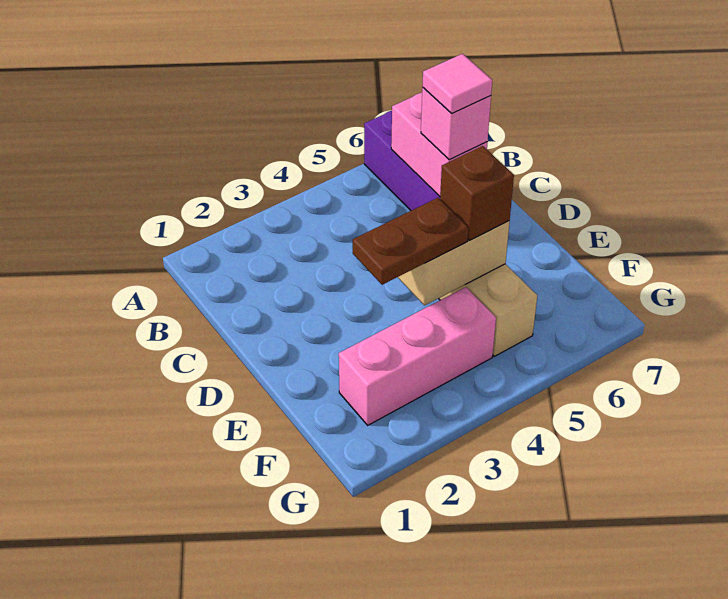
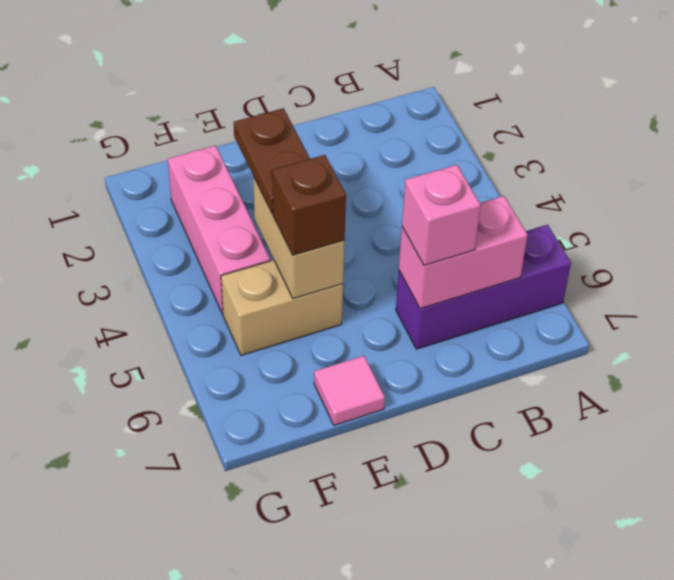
pink tile C6 level 4 -> pink tile E7 level 1

